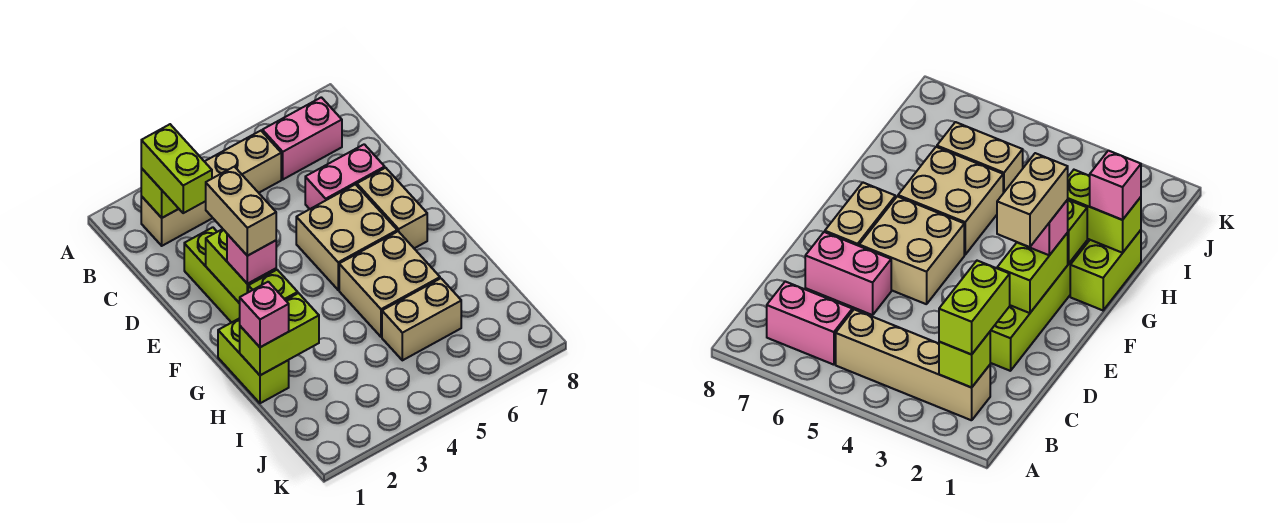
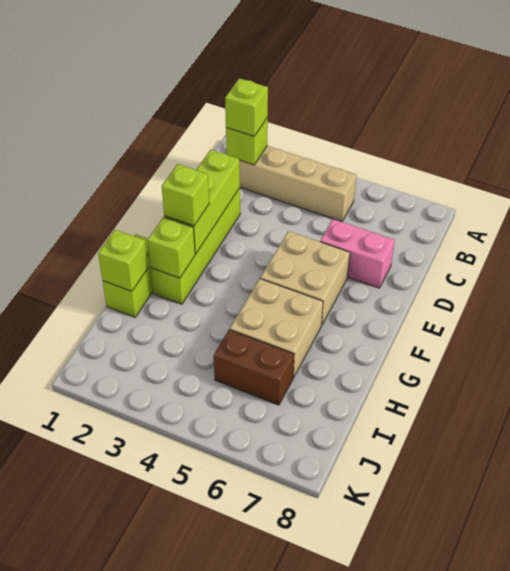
lime brick B2:C2 level 3 -> lime brick B2 level 3
pink brick B6:B7 level 1 -> none
lime brick E2:F2 level 2 -> lime brick D2:F2 level 2
tan brick E2:F2 level 4 -> none
tan brick E7:F7 level 1 -> none
pink brick F2 level 3 -> lime brick F2 level 3
lime brick H1:H2 level 2 -> lime brick H1 level 2
pink brick H1 level 3 -> none
tan brick I5:I6 level 1 -> brown brick I5:I6 level 1

